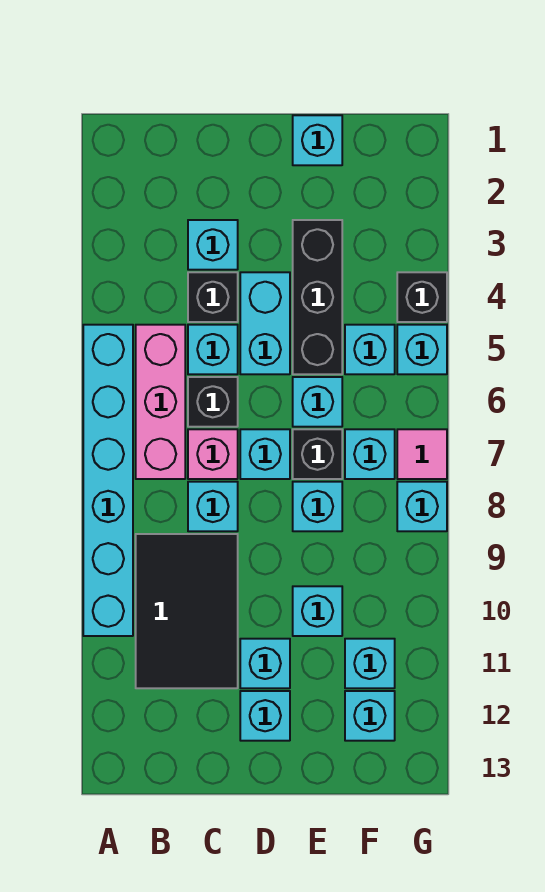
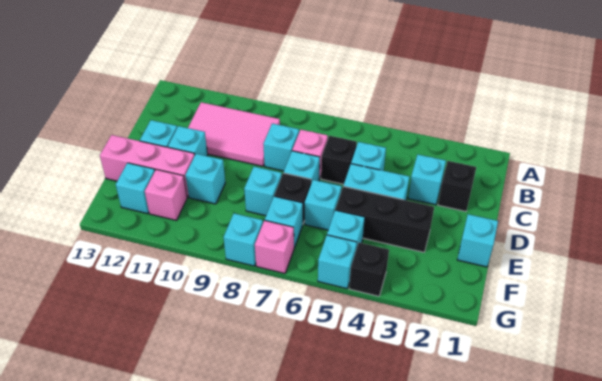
cyan brick A5:A10 level 1 -> none
pink brick B5:B7 level 1 -> pink brick E11:E13 level 1
black tile B9:C11 level 1 -> pink tile B9:C11 level 1
black brick C4 level 1 -> black brick C2 level 1
cyan brick F11 level 1 -> pink brick F11 level 1
pink tile G7 level 1 -> pink brick G7 level 1

